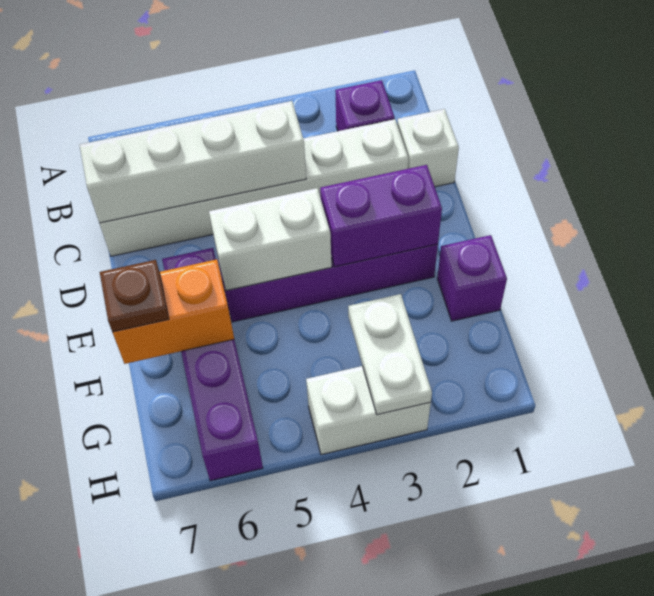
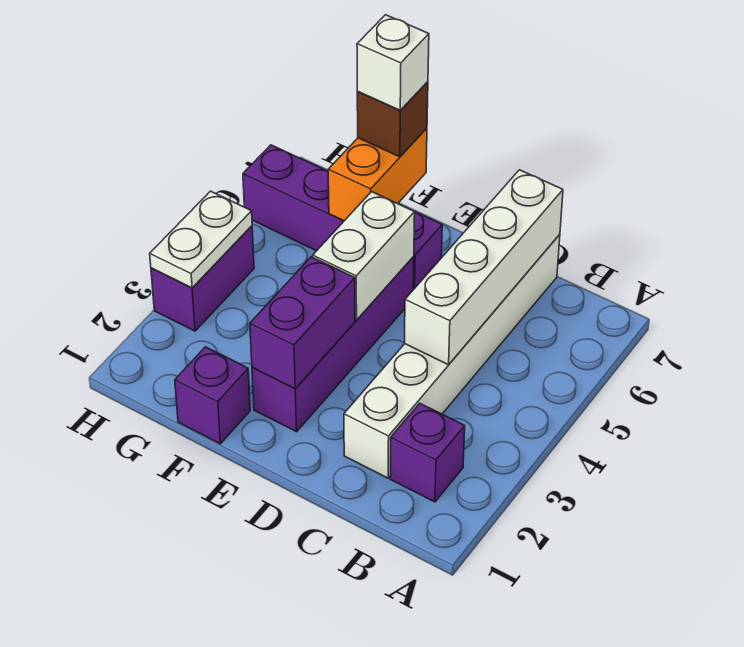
white brick C1 level 1 -> white brick F7 level 4
brown plate F7 level 3 -> brown brick F7 level 3
white plate G3:H3 level 2 -> white plate H3:H4 level 2
white brick H3:H4 level 1 -> purple brick H3:H4 level 1

